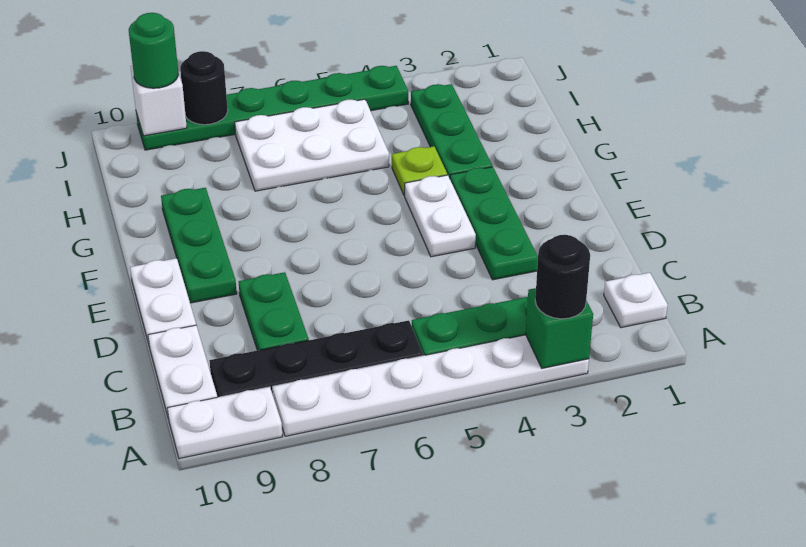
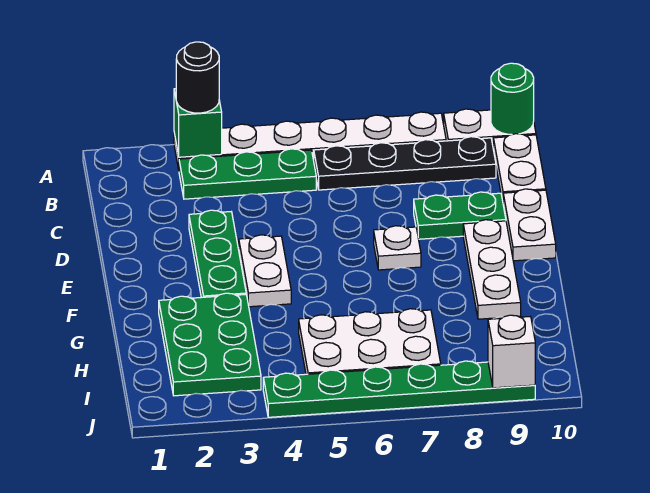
white plate B1 level 1 -> white plate E7 level 1
green plate C8:D8 level 1 -> green plate D8:D9 level 1
green plate E9:G9 level 1 -> white plate E9:G9 level 1
green plate G3:I3 level 1 -> green plate G2:I3 level 1
lime plate G4 level 1 -> none
black round brick J8 level 2 -> none
green round brick J9 level 3 -> green round brick A10 level 2

